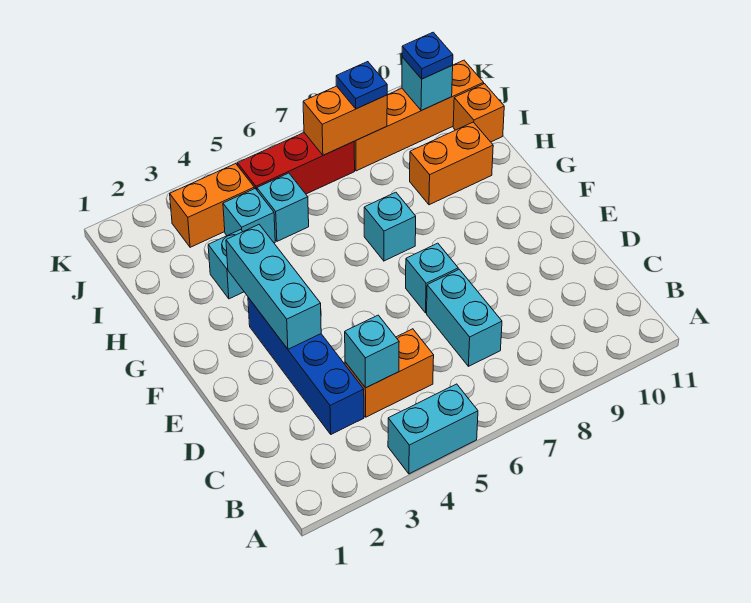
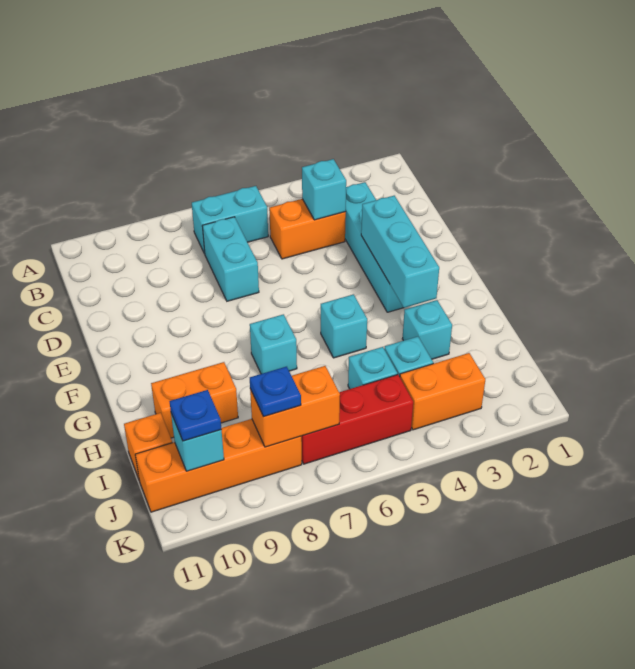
cyan brick A4:A5 level 1 -> cyan brick B6:B7 level 1
blue brick C3:F3 level 1 -> cyan brick C3:F3 level 1
cyan brick E7 level 1 -> cyan brick G5 level 1

